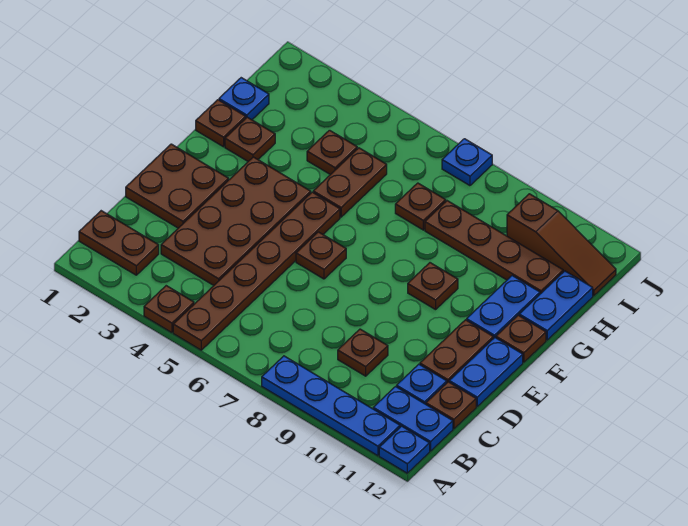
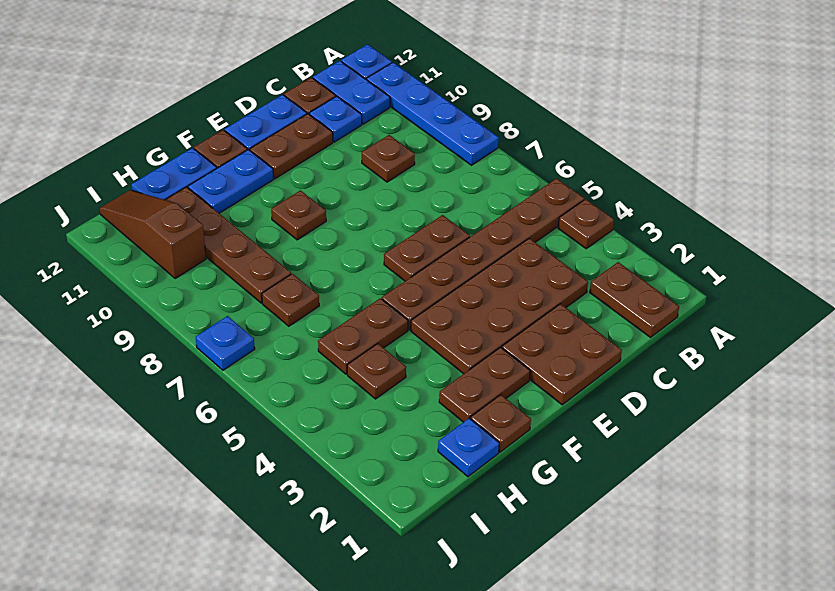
brown plate E6 level 1 -> brown plate D6:E6 level 1
brown plate G2 level 1 -> brown plate F2:G2 level 1

